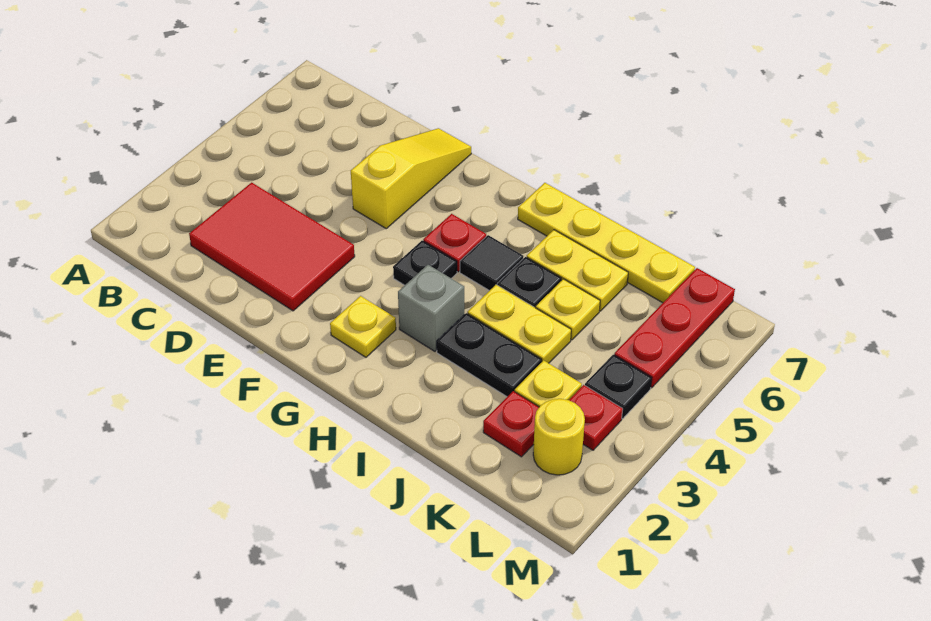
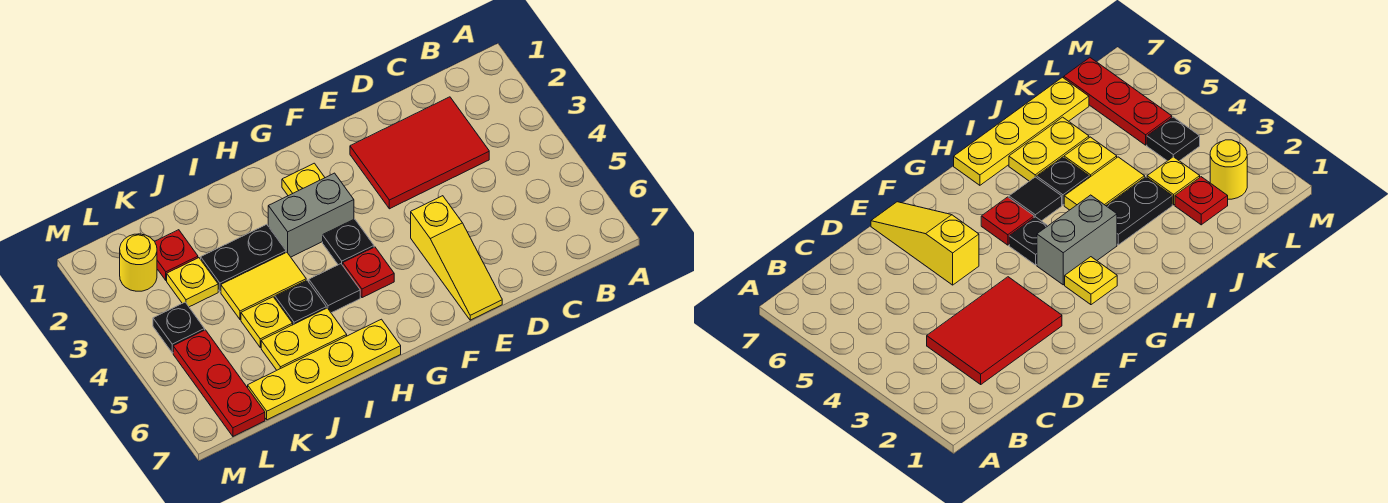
grey brick H3 level 1 -> grey brick G3:H3 level 1
yellow plate I4:J4 level 1 -> yellow tile I4:J4 level 1
red plate L3 level 1 -> none

